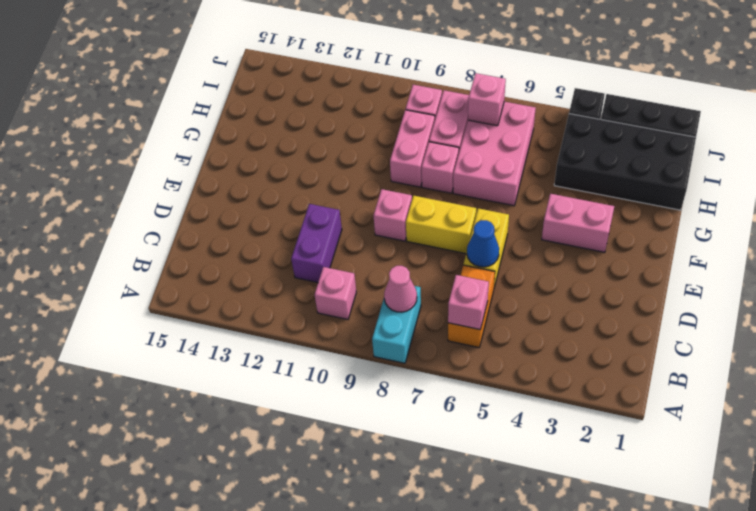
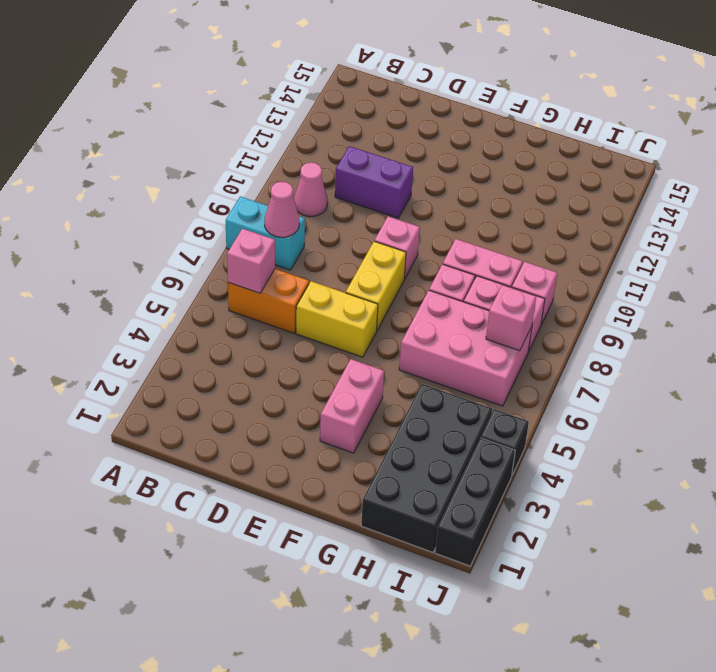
pink brick B10 level 1 -> pink cone B10 level 1
blue cone D6 level 2 -> none

